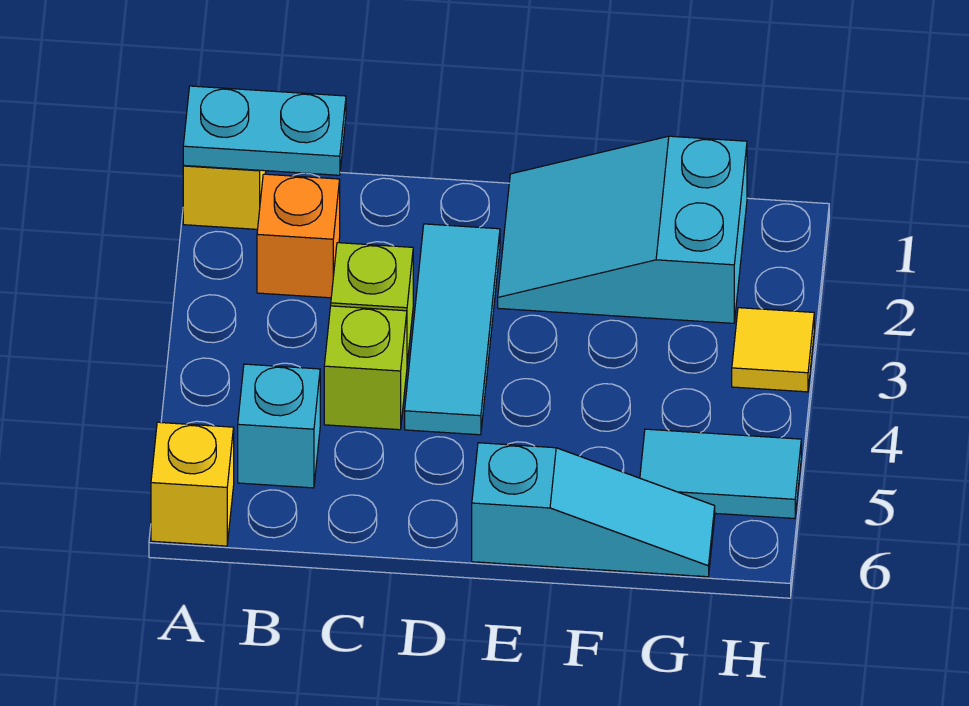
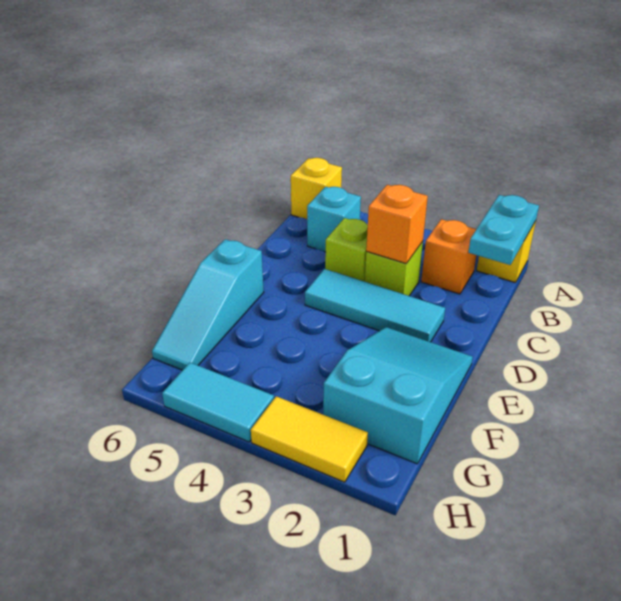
none -> orange brick C3 level 2
cyan tile G5:H5 level 1 -> cyan tile H4:H5 level 1
yellow tile H3 level 1 -> yellow tile H2:H3 level 1

